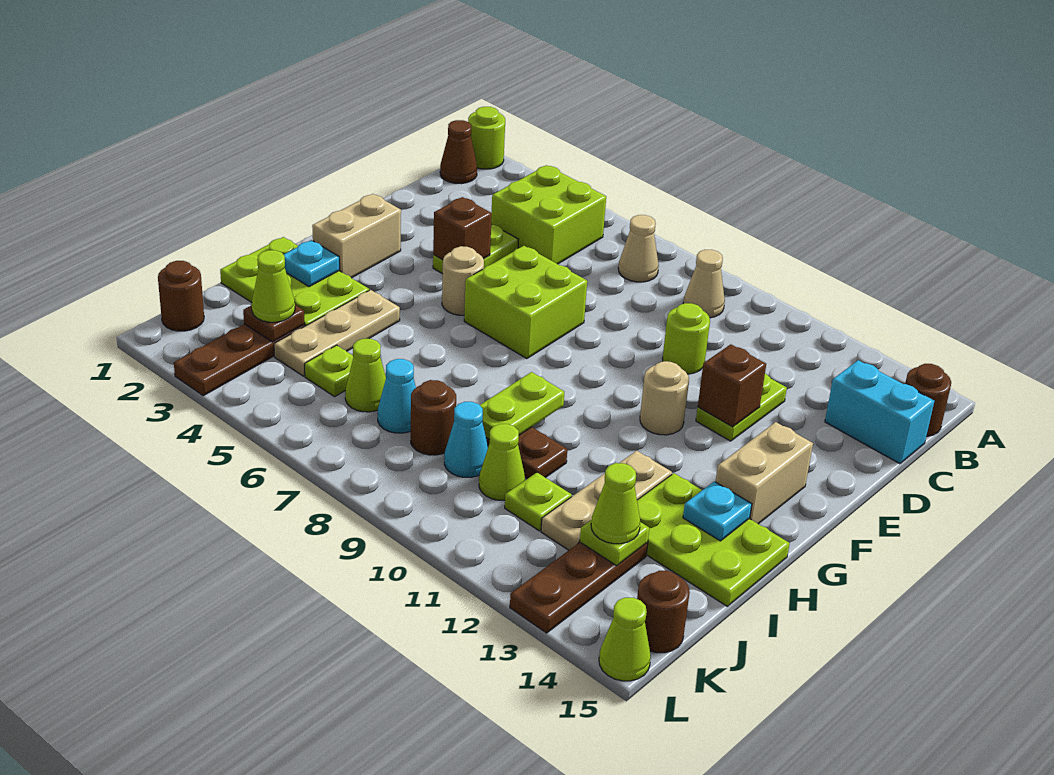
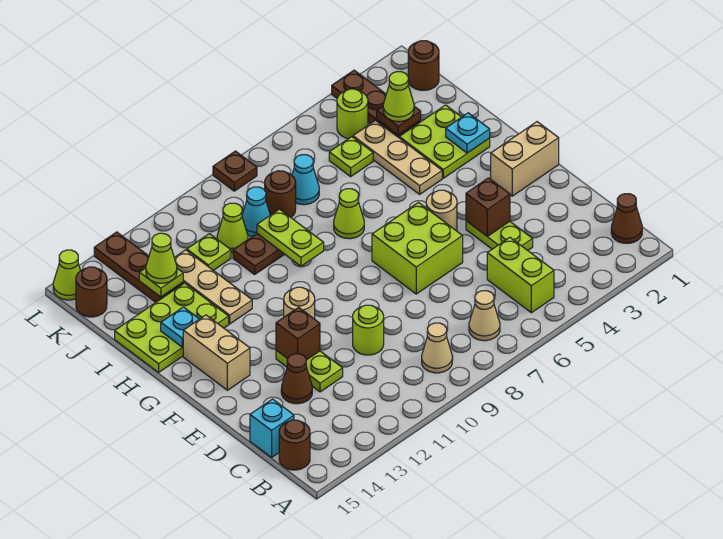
lime round brick A1 level 1 -> lime round brick K4 level 1
lime brick B4:C5 level 1 -> lime brick B5:C5 level 1
cyan brick C14:C15 level 1 -> cyan brick C15 level 1
none -> brown cone D13 level 1
tan brick F2:G2 level 1 -> tan brick F1:F2 level 1
lime plate H1:I3 level 1 -> lime plate H2:I3 level 1
lime cone J6 level 1 -> lime cone H7 level 1
none -> brown plate L8 level 1

